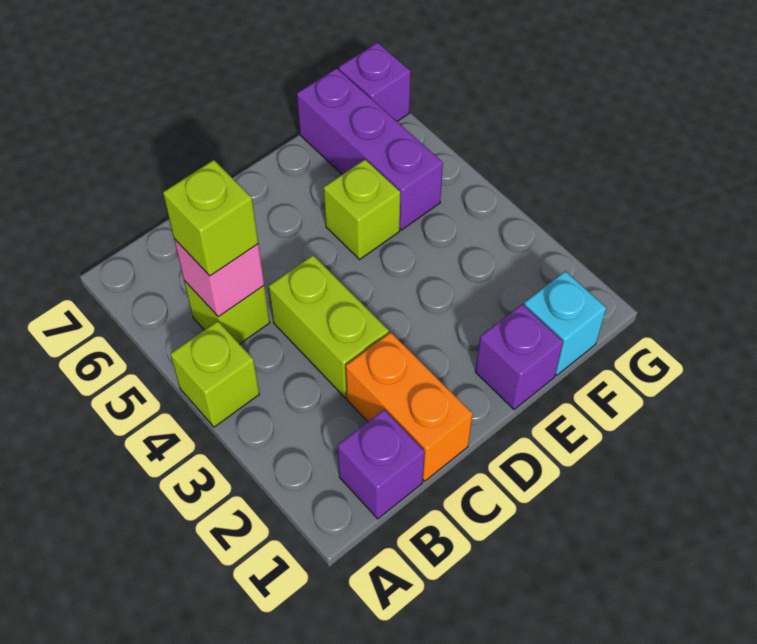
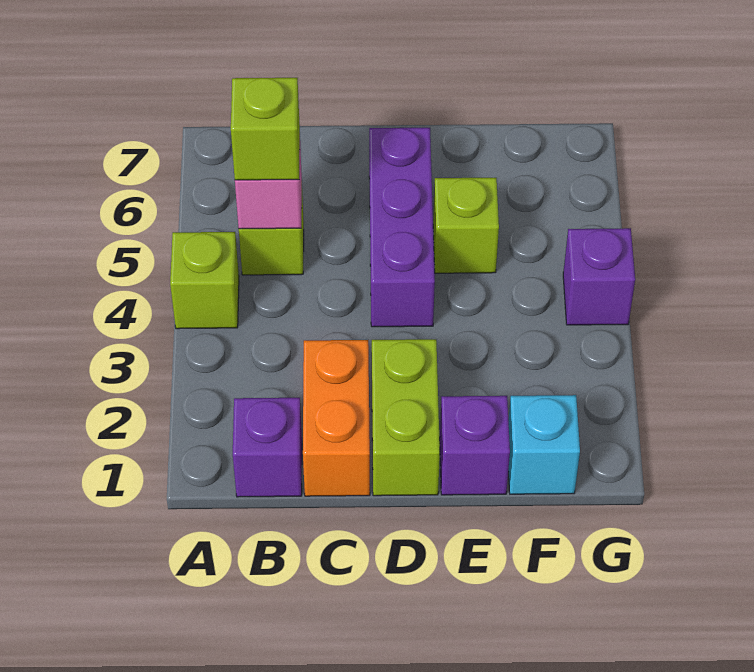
lime brick C3:C4 level 1 -> lime brick D1:D2 level 1
purple brick F5:F7 level 1 -> purple brick D4:D6 level 1
purple brick G7 level 1 -> purple brick G4 level 1

